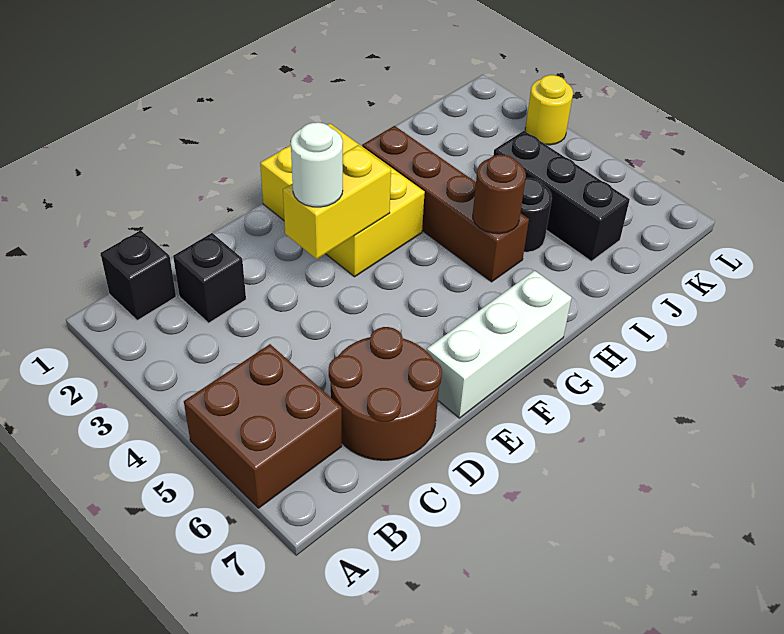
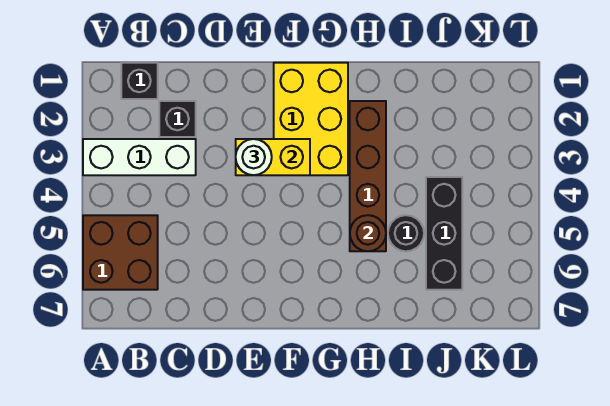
brown round brick C6:D7 level 1 -> none
white brick E7:G7 level 1 -> white brick A3:C3 level 1
yellow round brick L3 level 1 -> none

